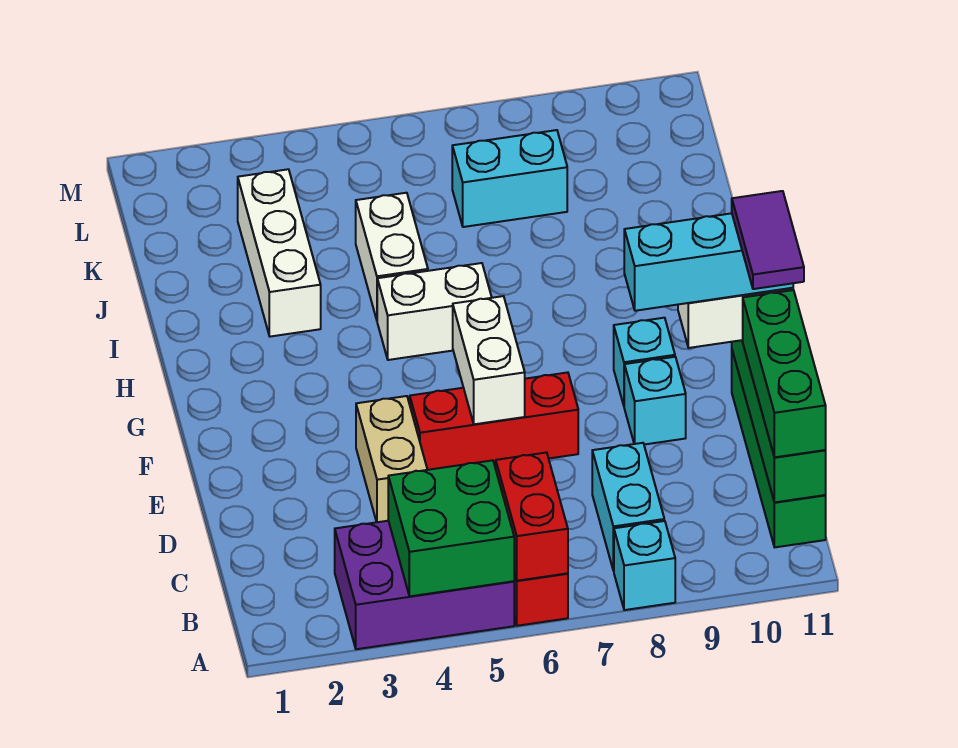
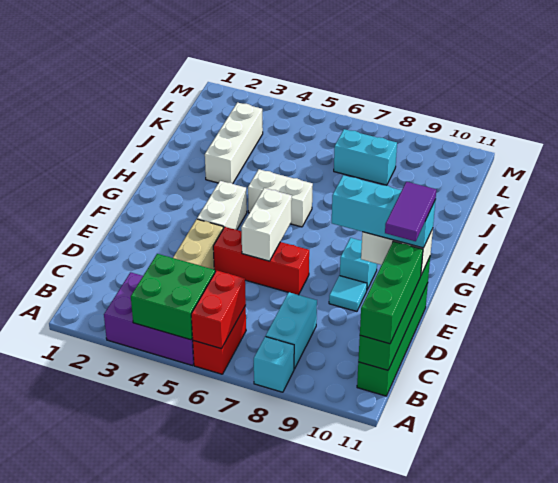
cyan brick E9 level 1 -> cyan tile E9 level 1
white brick I5:J5 level 1 -> white brick F4:G4 level 1

